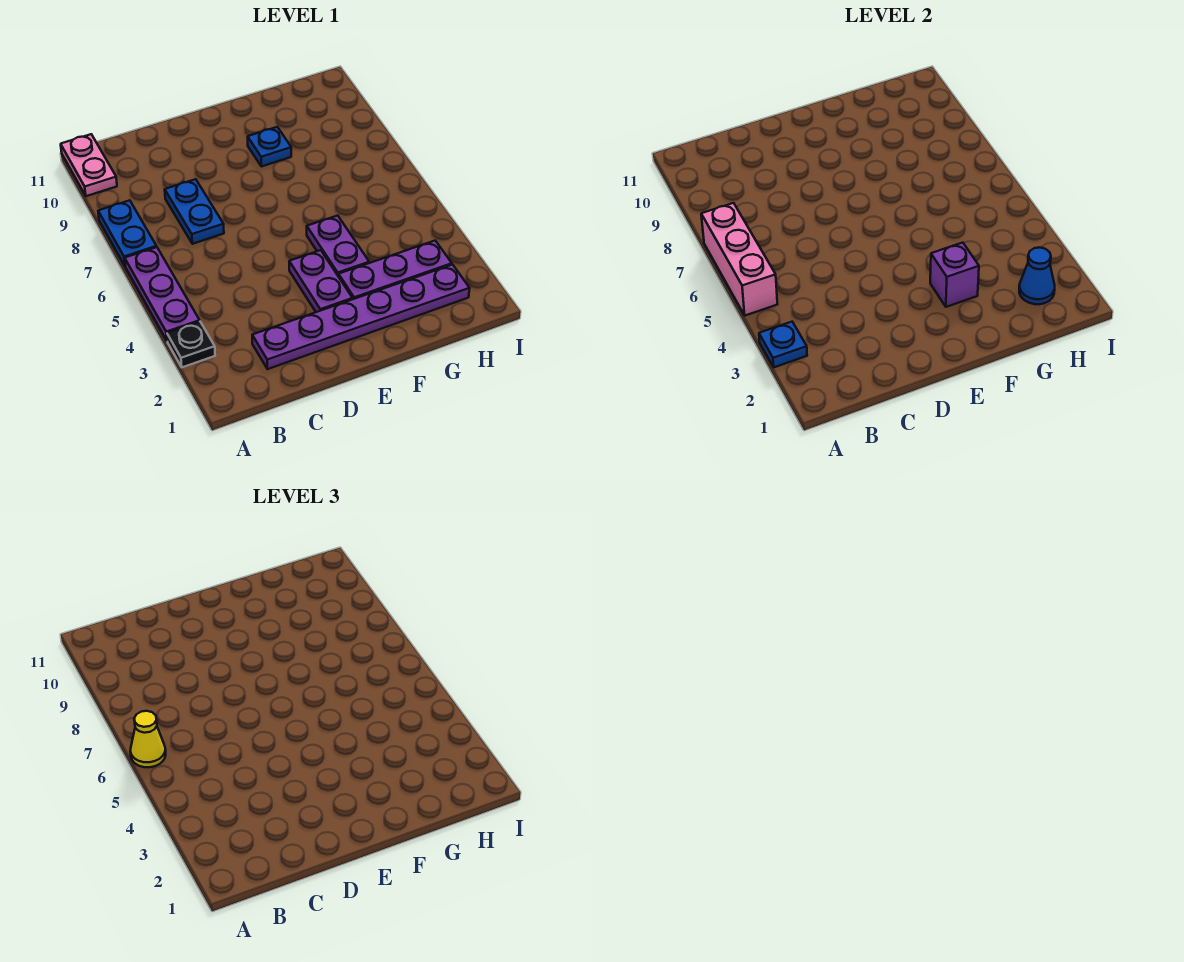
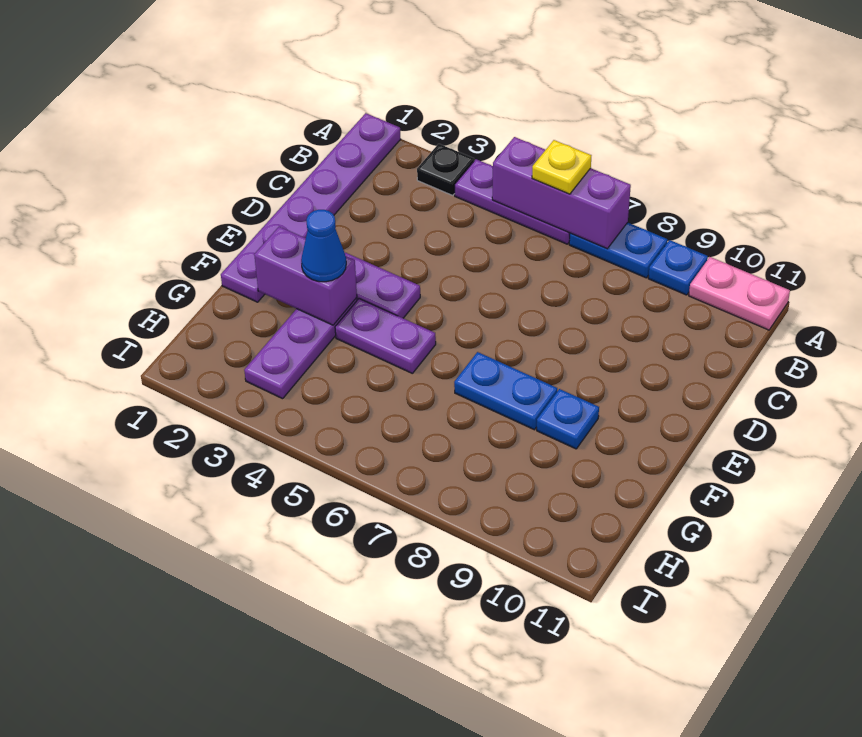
blue plate A3 level 2 -> blue plate A9 level 1
pink brick A5:A7 level 2 -> purple brick A5:A7 level 2
yellow cone A6 level 3 -> yellow plate A6 level 3
purple plate C2:H2 level 1 -> purple plate A1:F1 level 1
blue plate C7:C8 level 1 -> blue plate F7:F8 level 1
purple brick F3 level 2 -> purple brick F2:F3 level 2
blue cone H2 level 2 -> blue cone F3 level 3

